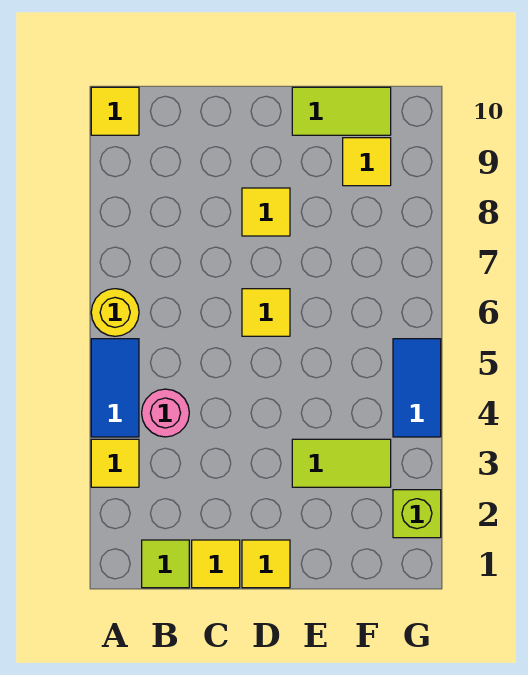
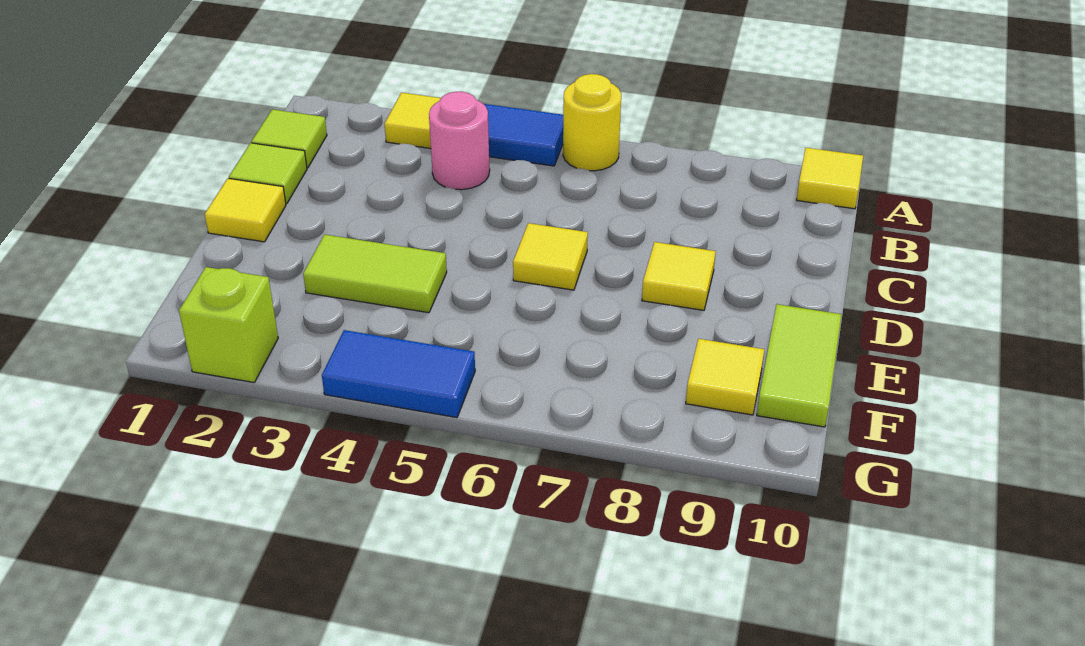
yellow tile C1 level 1 -> lime tile C1 level 1
lime tile E3:F3 level 1 -> lime tile E3:E4 level 1

